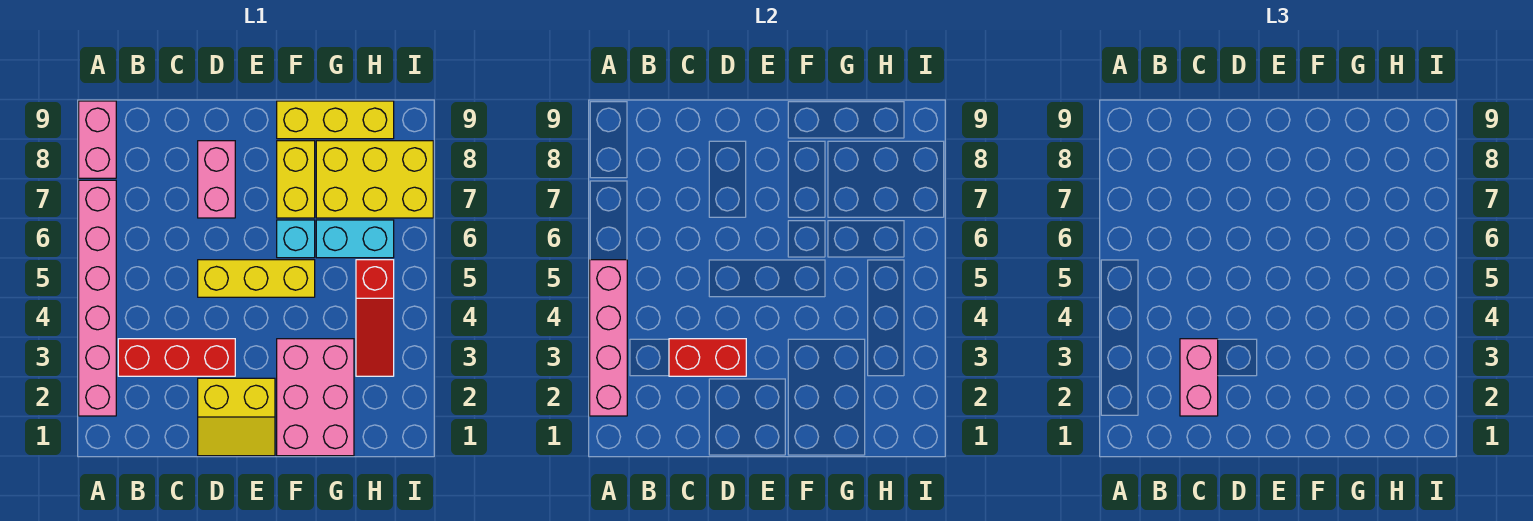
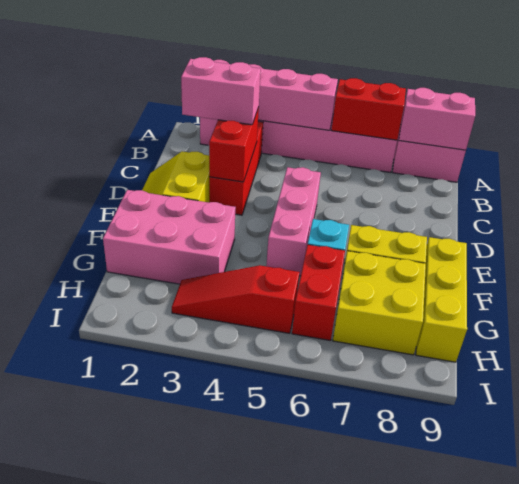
none -> red brick A6:A7 level 2
yellow brick D5:F5 level 1 -> pink brick D5:F5 level 1
pink brick D7:D8 level 1 -> pink brick A8:A9 level 2
cyan brick G6:H6 level 1 -> red brick G6:H6 level 1
yellow brick G7:I8 level 1 -> yellow brick G7:H8 level 1

